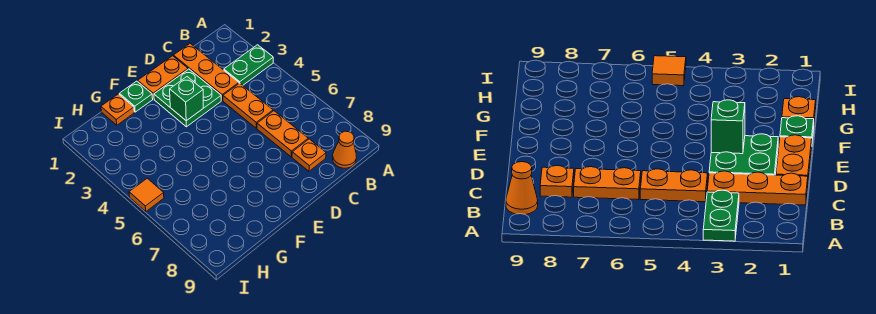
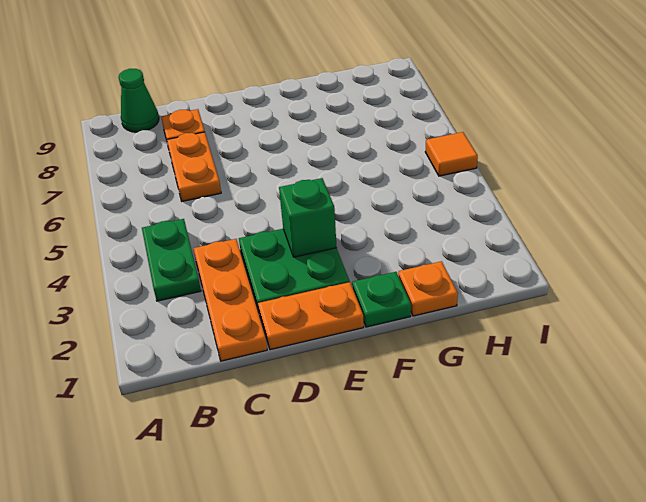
green plate A3:B3 level 1 -> green plate B3:B4 level 1
orange cone B9 level 1 -> green cone B9 level 1
orange plate C4:C5 level 1 -> none

